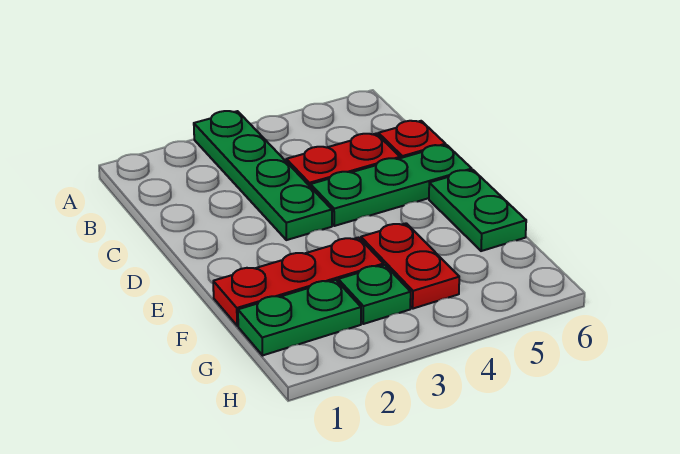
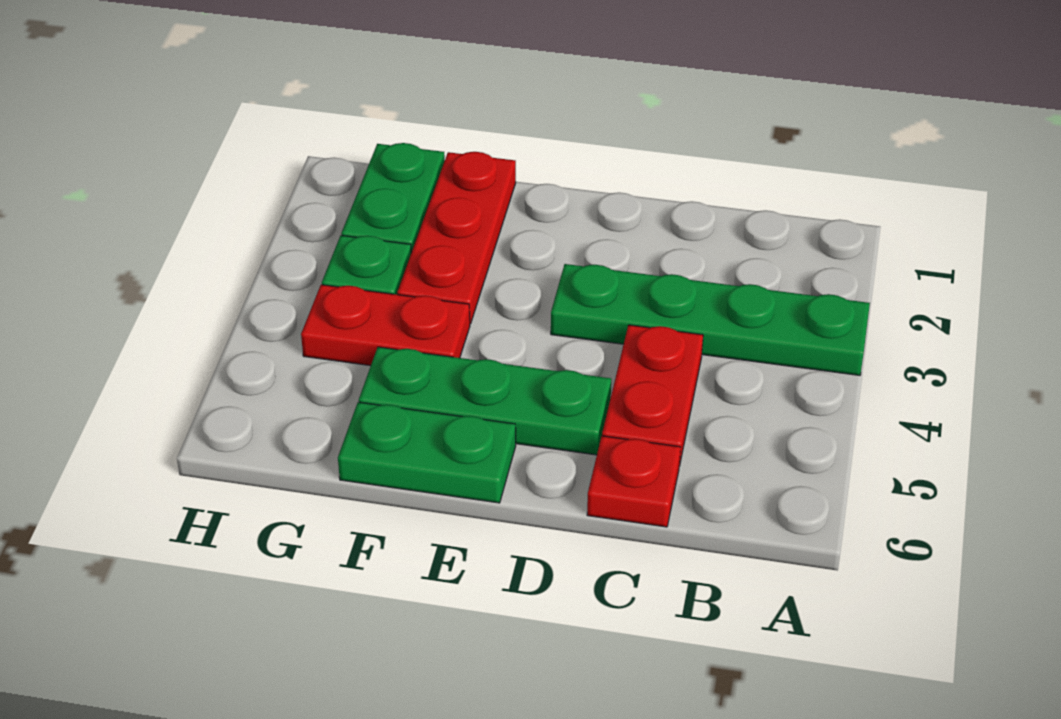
green plate D4:D6 level 1 -> green plate D5:F5 level 1

